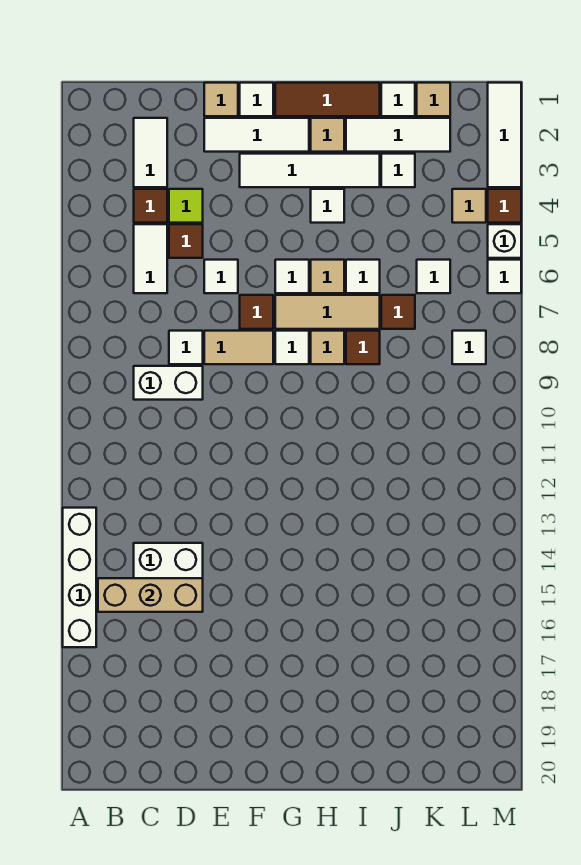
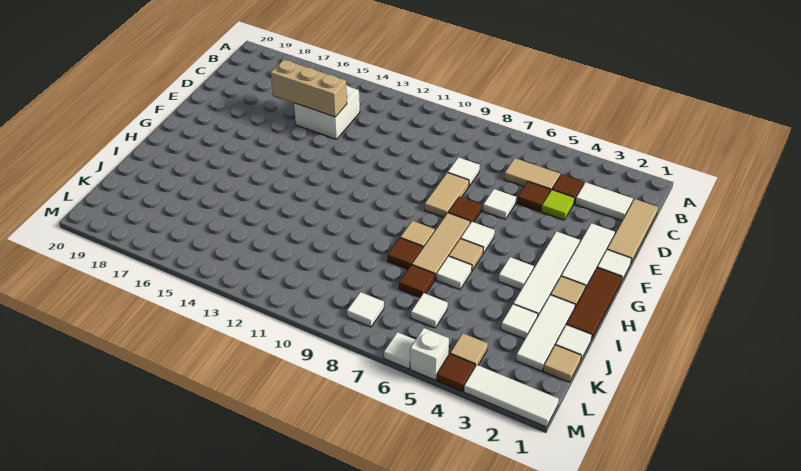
white brick A13:A16 level 1 -> none
tan brick B15:D15 level 2 -> tan brick D14:D16 level 2
white tile C5:C6 level 1 -> tan tile C5:C6 level 1
white brick C9:D9 level 1 -> none
tan tile E1 level 1 -> tan tile C1:E1 level 1
white tile G8 level 1 -> none

